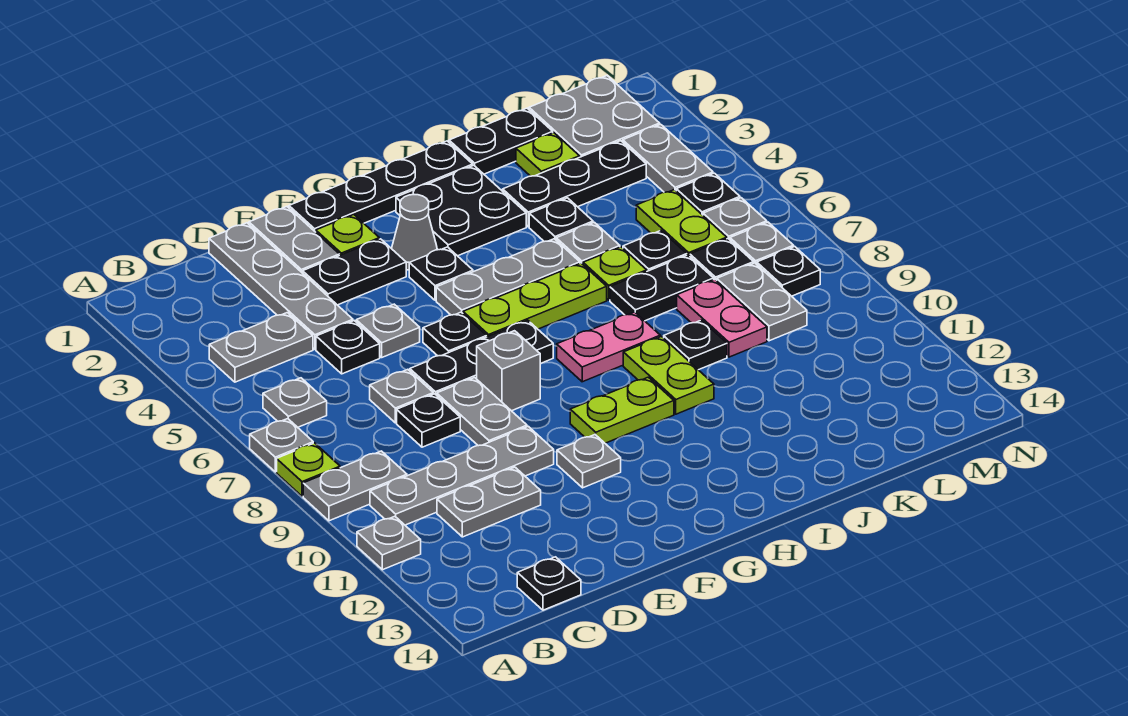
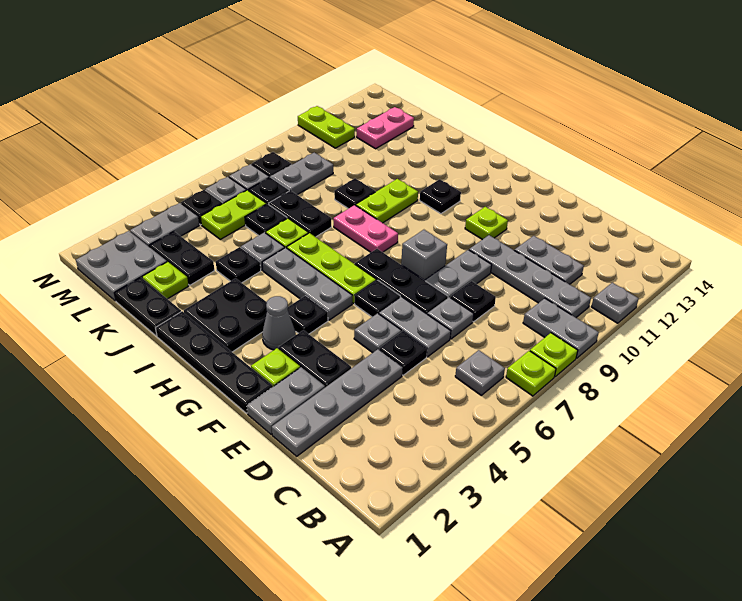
grey plate A7 level 1 -> lime plate A7 level 1
grey plate B4:C4 level 1 -> grey plate D6:E6 level 1
black plate C14 level 1 -> black plate H11 level 1
grey plate F11 level 1 -> lime plate F11 level 1
lime plate G10:H10 level 1 -> lime plate M11:N11 level 1
black plate J3:L3 level 1 -> black plate K3:L3 level 1
pink plate K8:K9 level 1 -> pink plate L12:L13 level 1

